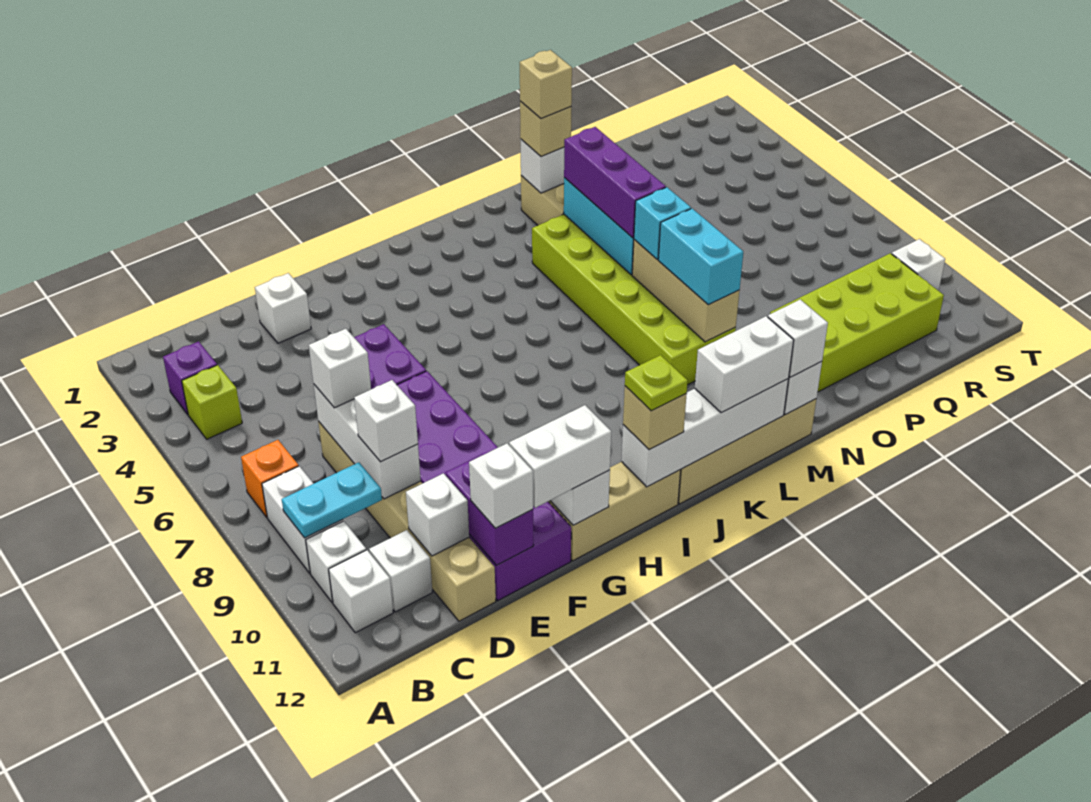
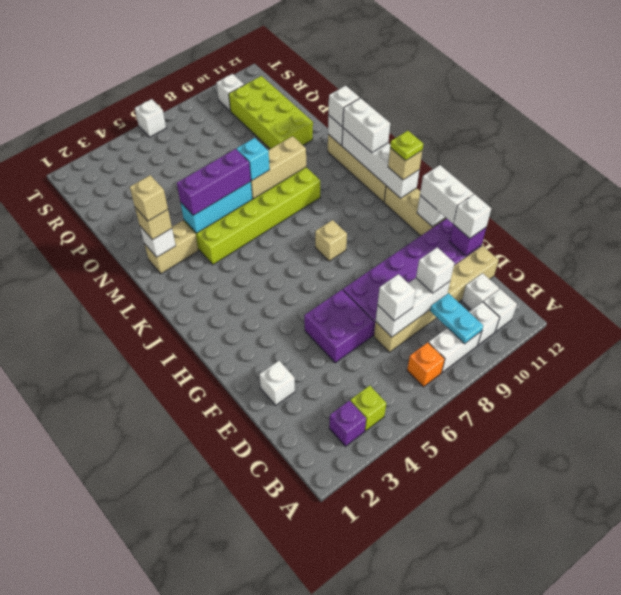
white brick D11 level 2 -> white brick T6 level 1
purple brick E11:E12 level 2 -> purple brick E12 level 2
none -> tan brick I8 level 1
cyan brick M8:M9 level 3 -> none

